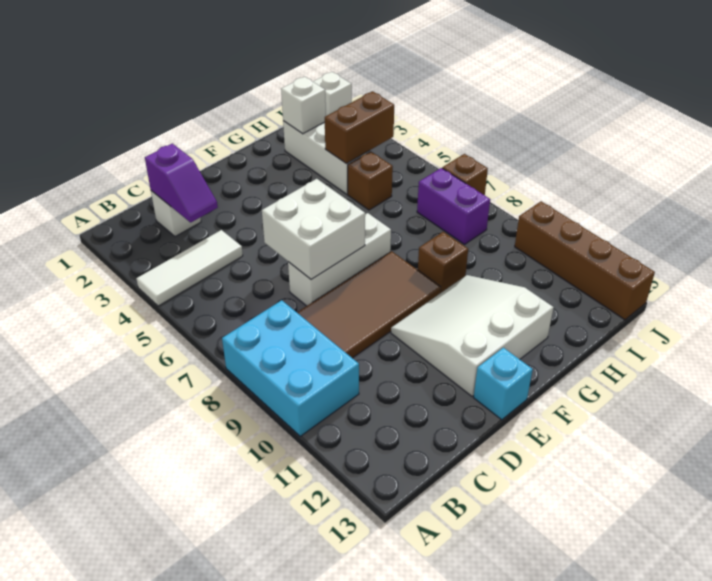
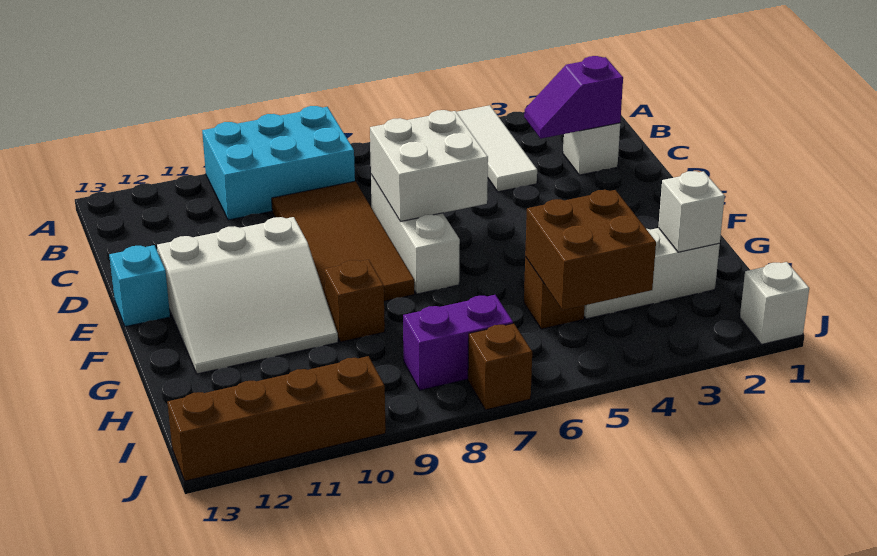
white slope E10:G12 level 1 top 12 -> white slope E10:G12 level 1 top E
brown brick H4:I4 level 2 -> brown brick H4:I5 level 2

